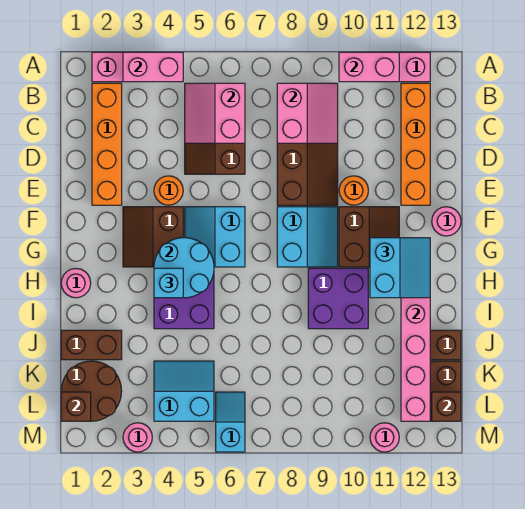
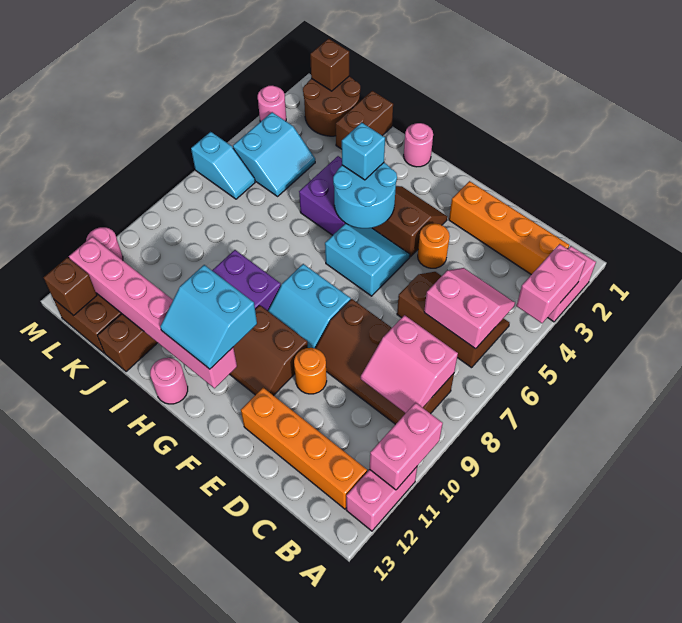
pink round brick F13 level 1 -> pink round brick H13 level 1

